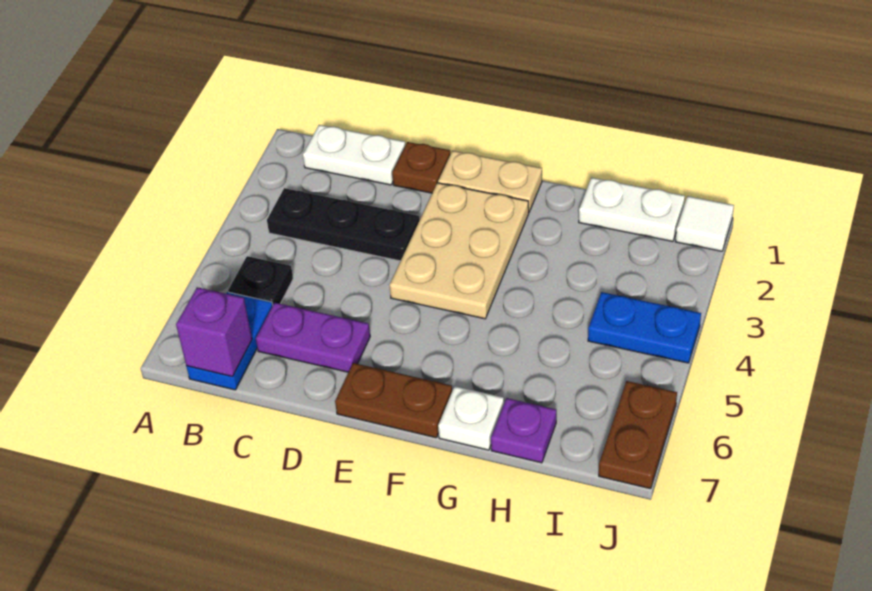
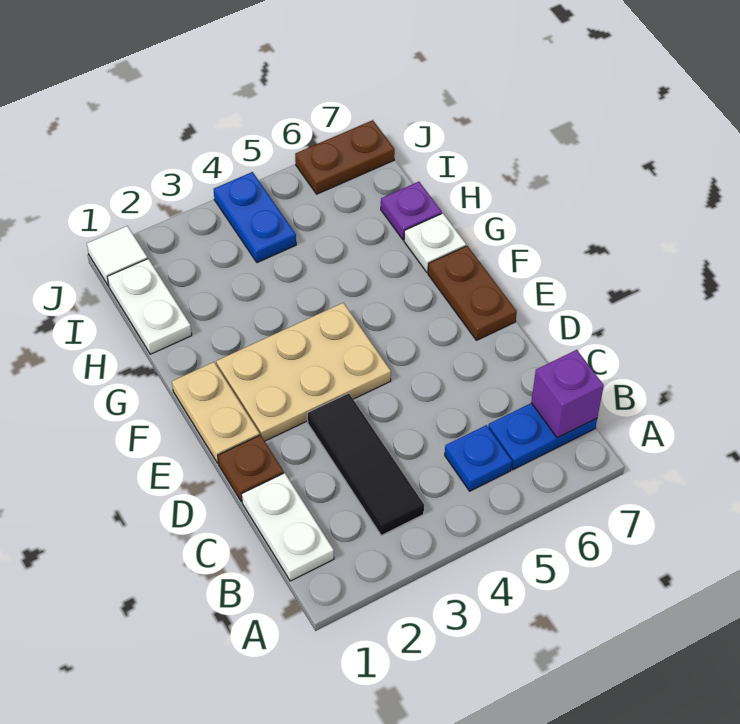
black plate B3:D3 level 1 -> black tile B3:D3 level 1
black plate B5 level 1 -> blue plate B5 level 1
purple plate C6:D6 level 1 -> none

